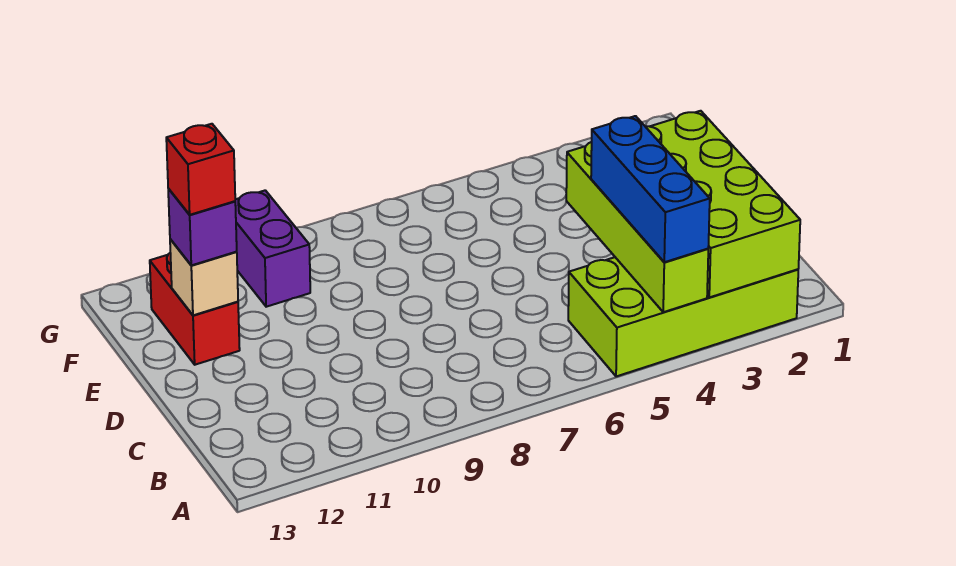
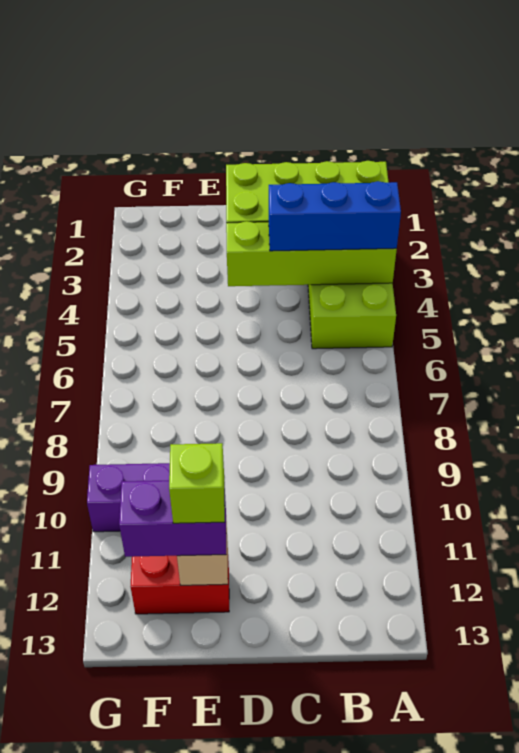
purple brick E12 level 3 -> purple brick E12:F12 level 3
red brick E12 level 4 -> lime brick E12 level 4

